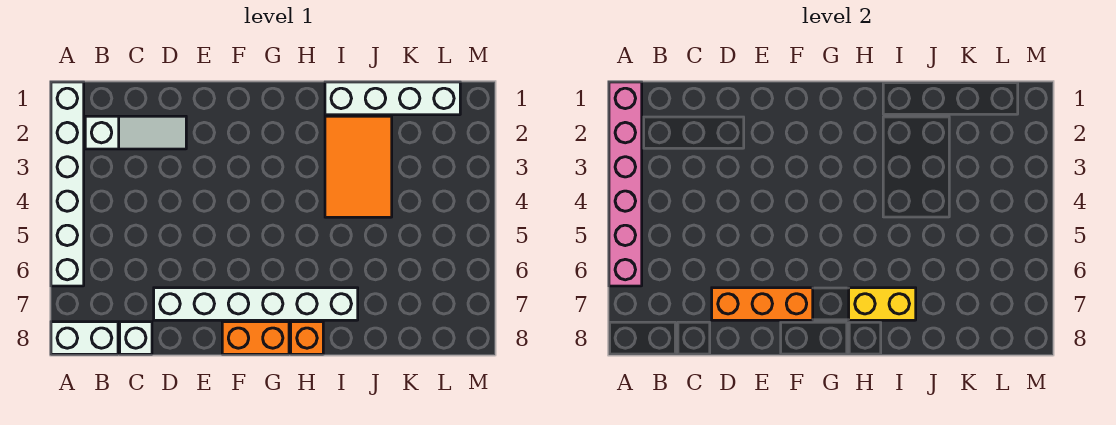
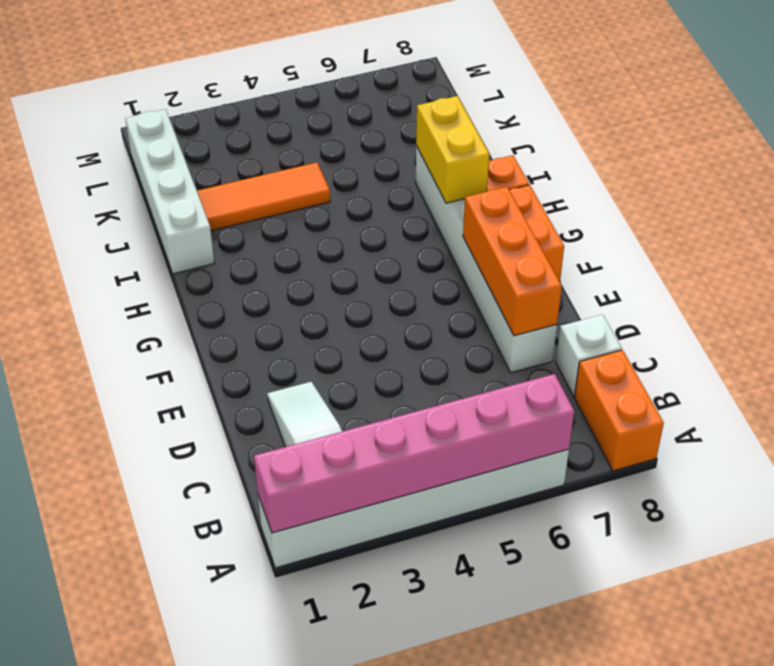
white brick A8:B8 level 1 -> orange brick A8:B8 level 1
orange tile I2:J4 level 1 -> orange tile J2:J4 level 1

